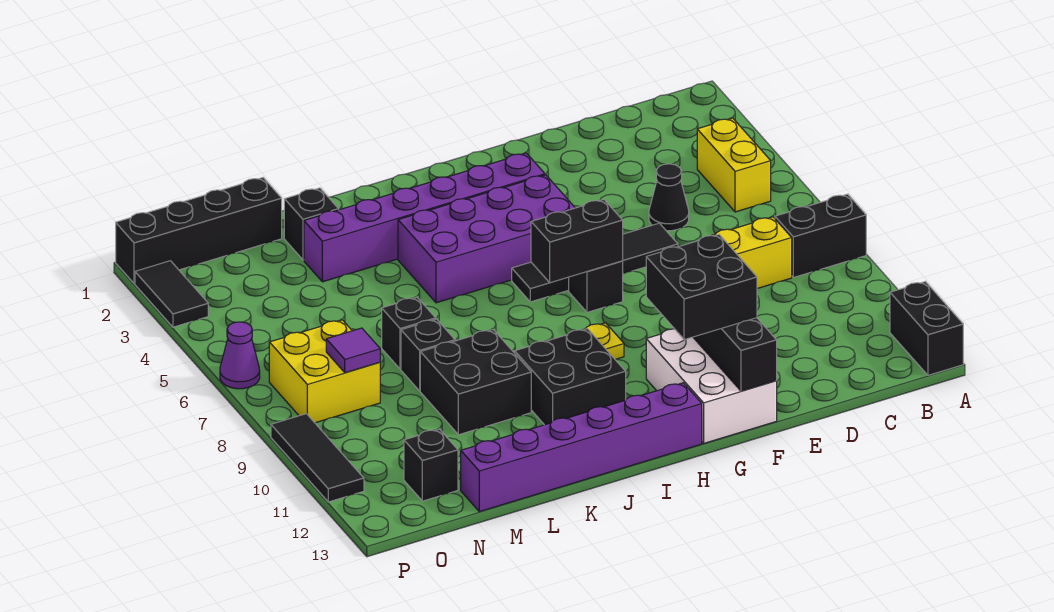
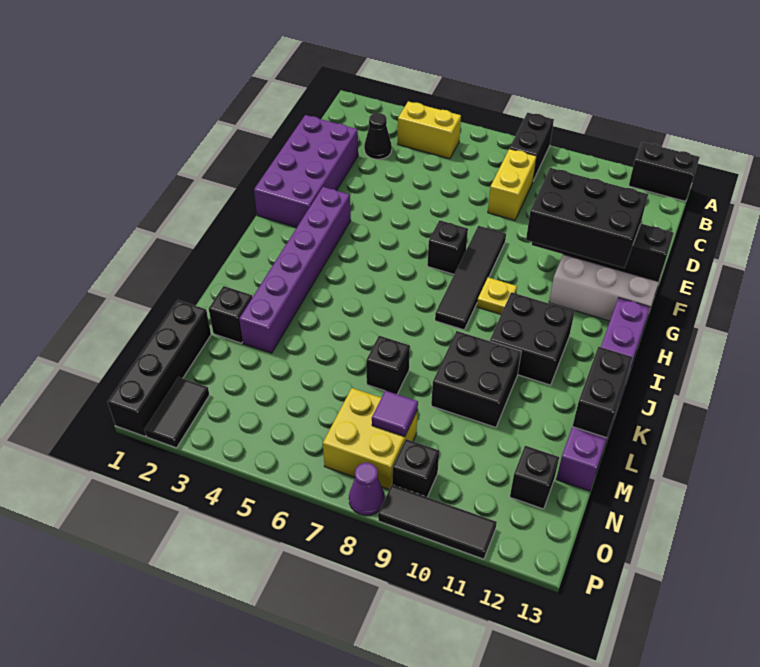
black cone D5 level 1 -> black cone C3 level 1
black tile E6:H6 level 1 -> black tile F8:I8 level 1
black brick F11:G12 level 3 -> black brick F10:G12 level 3
purple brick G4:J5 level 1 -> purple brick D1:G2 level 1
black brick G7:H7 level 2 -> black brick K13:L13 level 2
black brick L8 level 1 -> black brick O9 level 1
black tile P2:P3 level 1 -> black tile O2:P2 level 1
purple cone P6 level 1 -> purple cone P8 level 1

